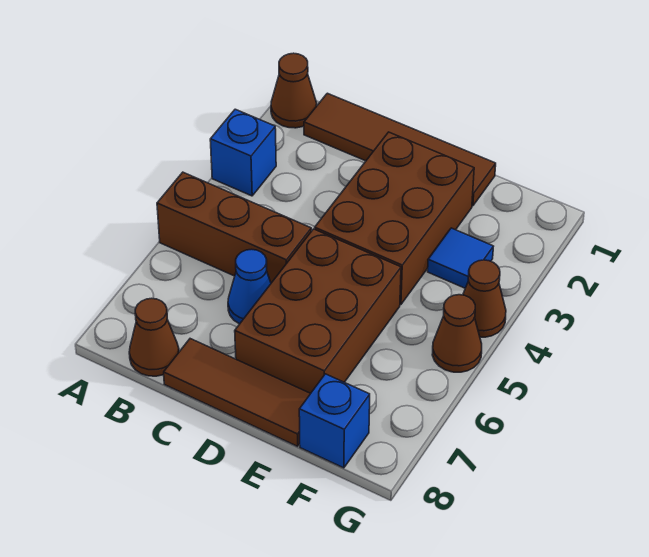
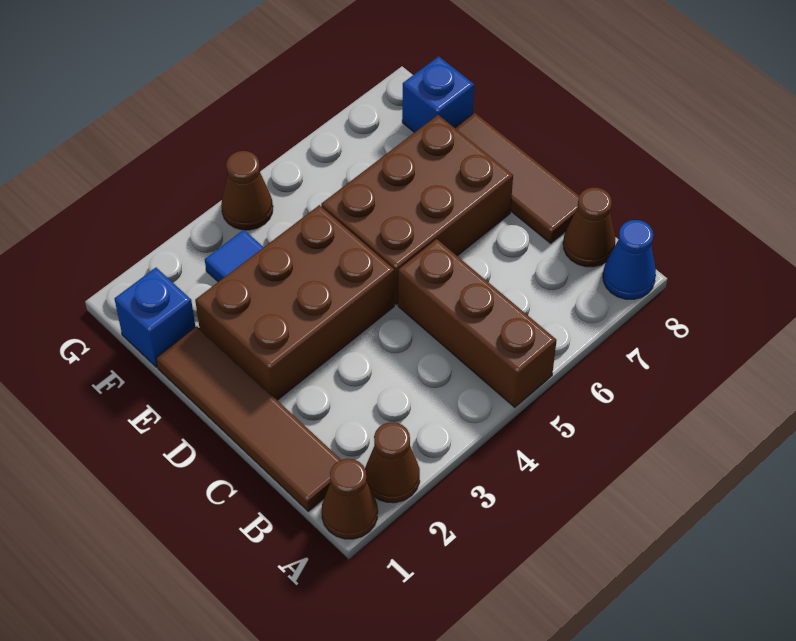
blue brick A3 level 1 -> blue brick F1 level 1
blue cone C6 level 1 -> blue cone A8 level 1
brown cone G5 level 1 -> brown cone A2 level 1

